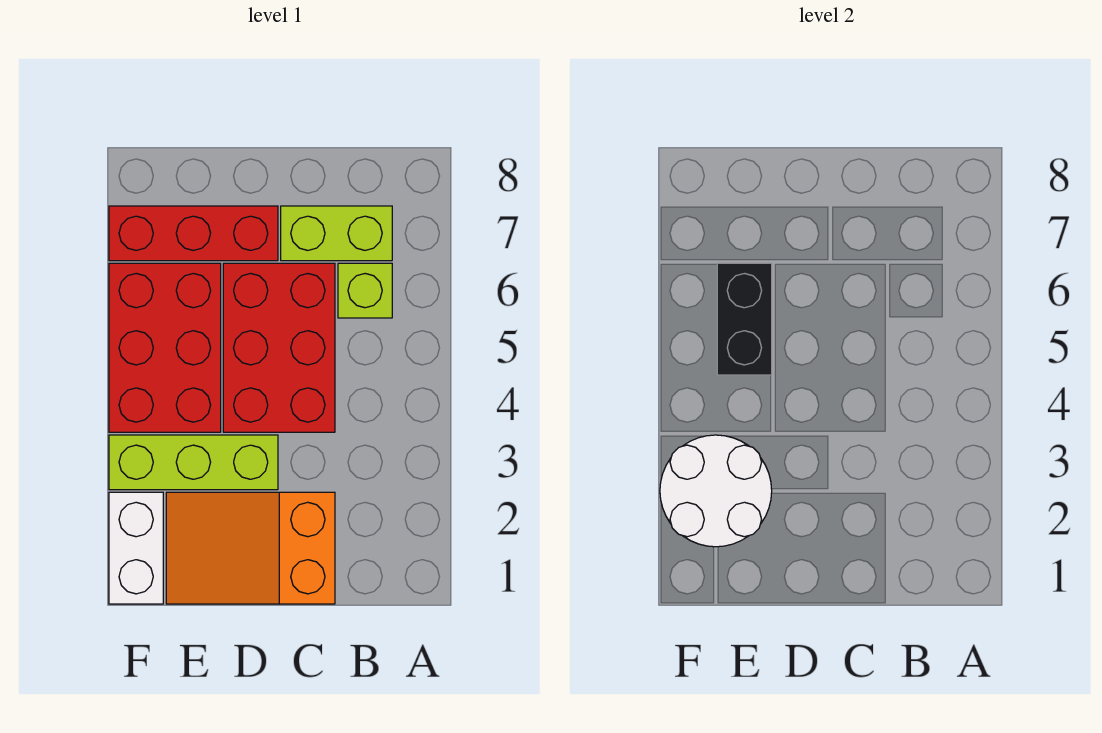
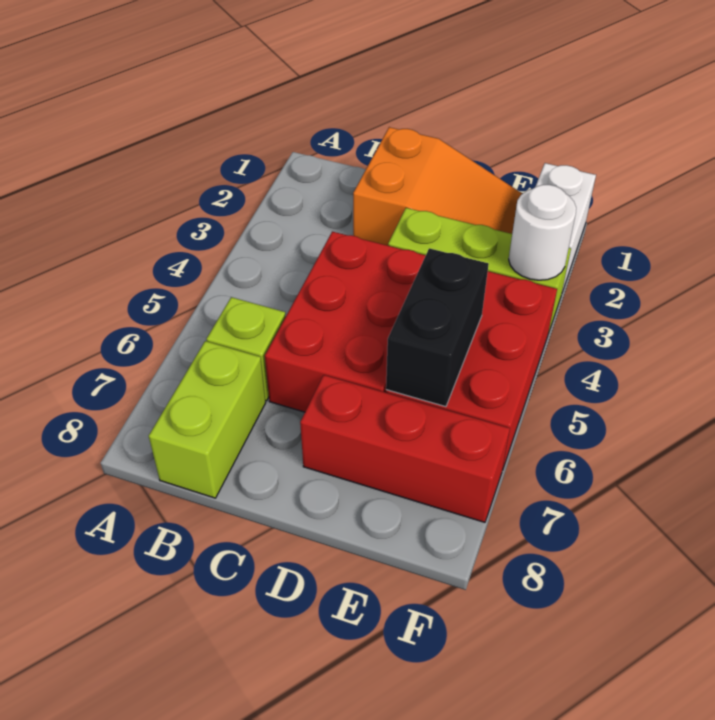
lime brick B7:C7 level 1 -> lime brick B7:B8 level 1
white round brick E2:F3 level 2 -> white round brick F3 level 2

